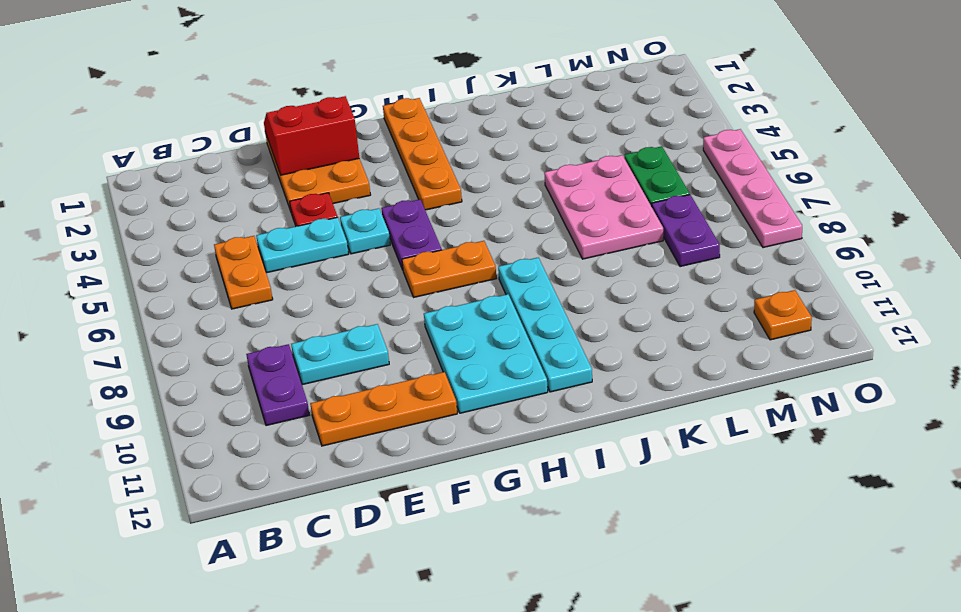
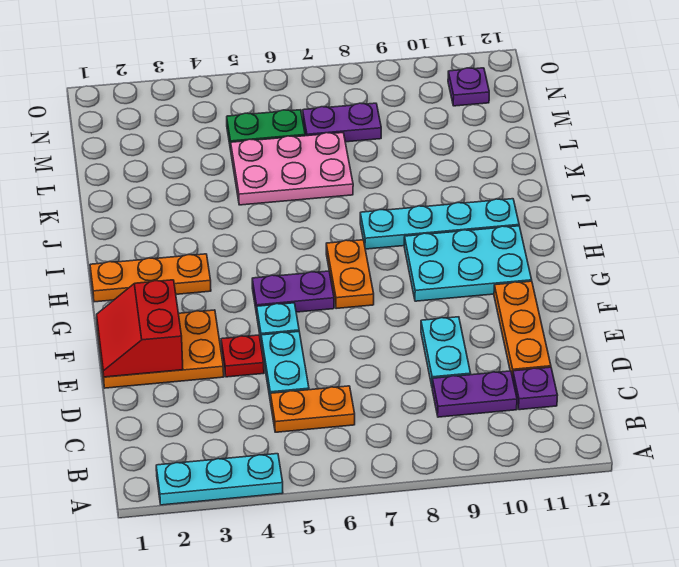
none -> cyan plate A2:A4 level 1
none -> purple plate C11 level 1
orange plate H1:H4 level 1 -> orange plate H1:H3 level 1
orange plate N11 level 1 -> purple plate N11 level 1
pink plate O5:O8 level 1 -> none

